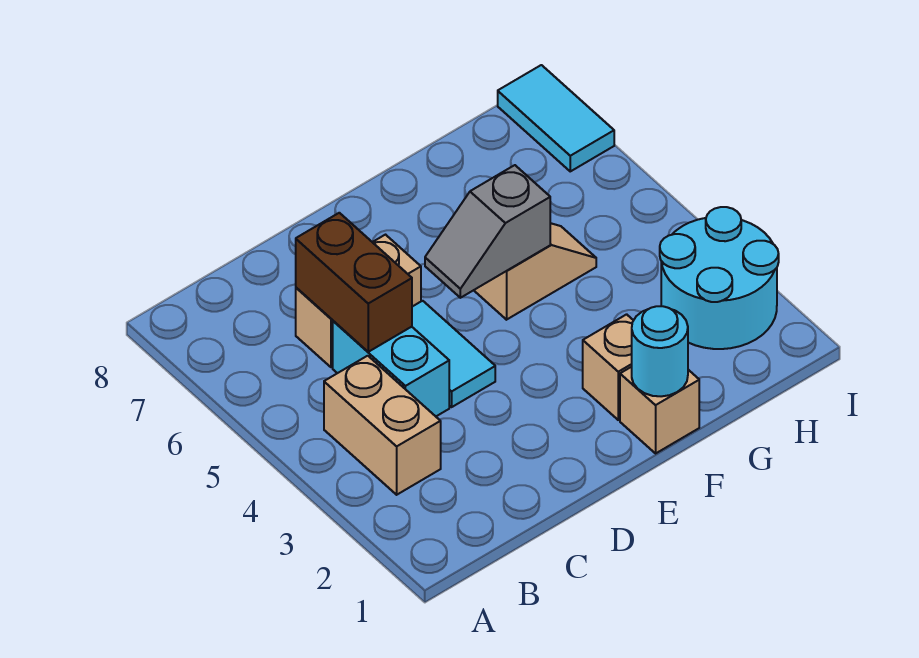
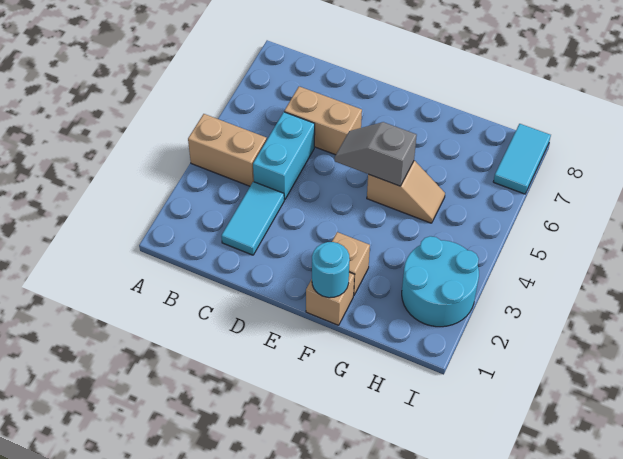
tan brick B3:B4 level 1 -> tan brick A4:B4 level 1
brown brick C5:C6 level 2 -> none
cyan tile D4:D5 level 1 -> cyan tile C2:C3 level 1

